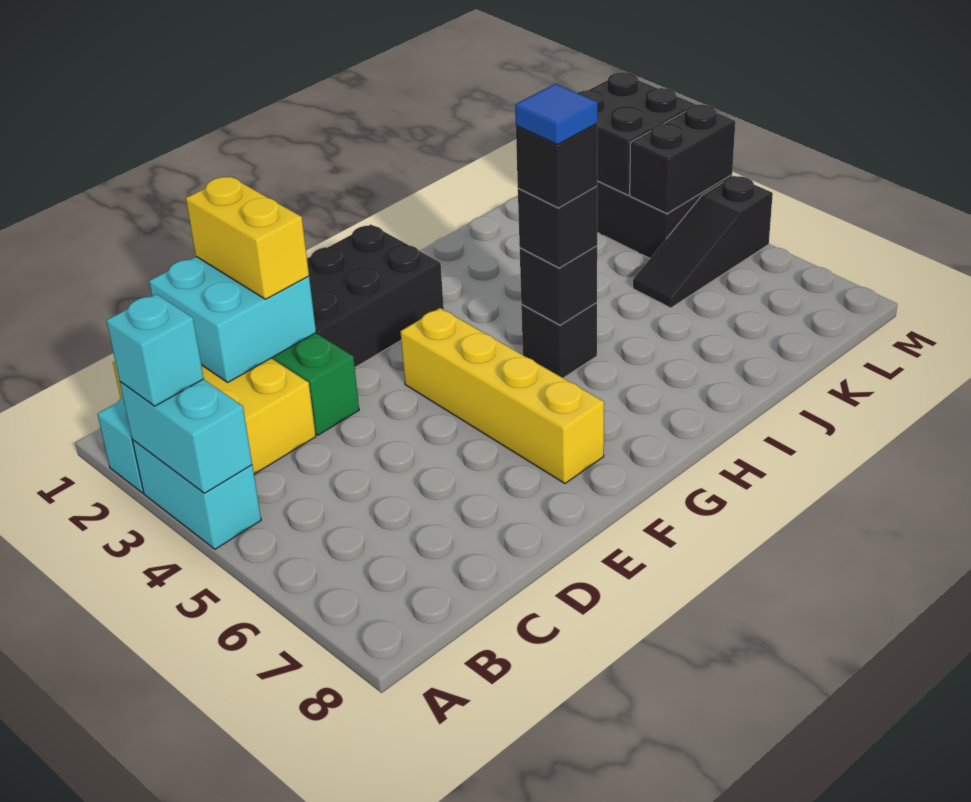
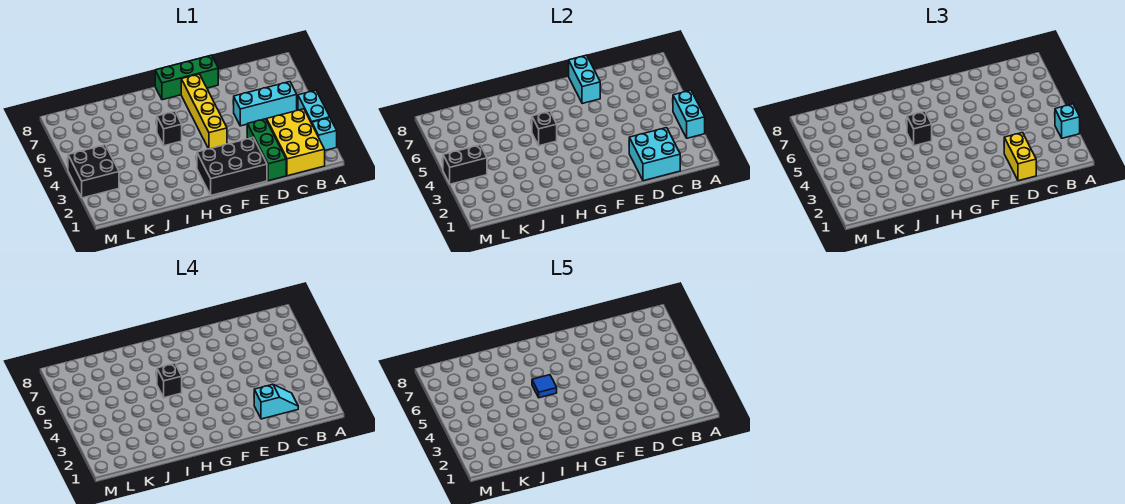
none -> cyan brick B5:D5 level 1
none -> cyan slope C2:D2 level 4 top D
none -> cyan brick E7:E8 level 2
none -> green brick E8:G8 level 1
black slope K5:M5 level 1 top M -> none
black brick L2:M3 level 2 -> none

